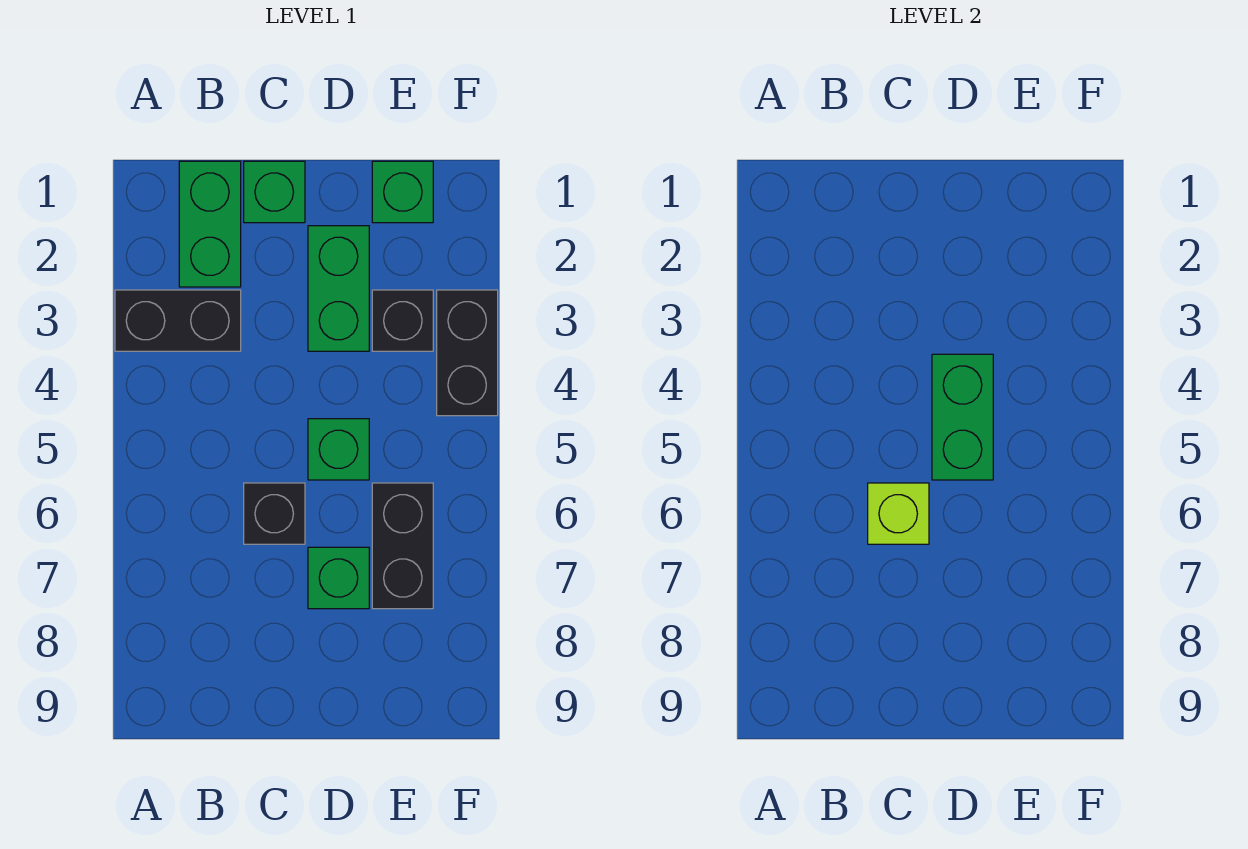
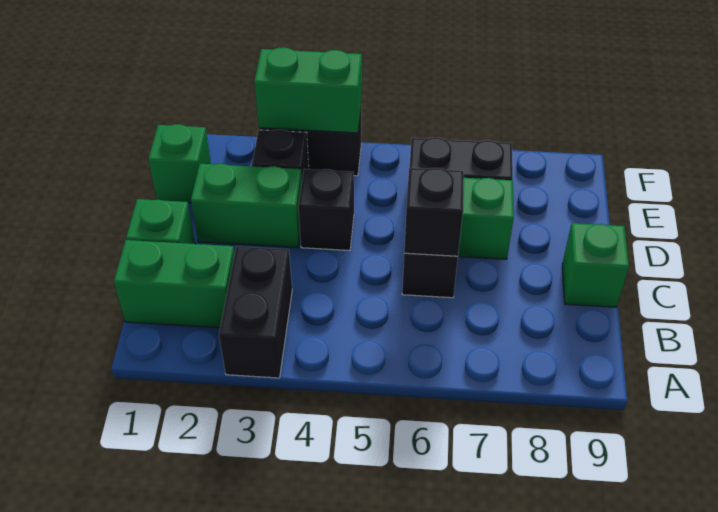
lime brick C6 level 2 -> black brick C6 level 2
none -> black brick D4 level 1
green brick D4:D5 level 2 -> green brick F3:F4 level 2
green brick D5 level 1 -> green brick C9 level 1

